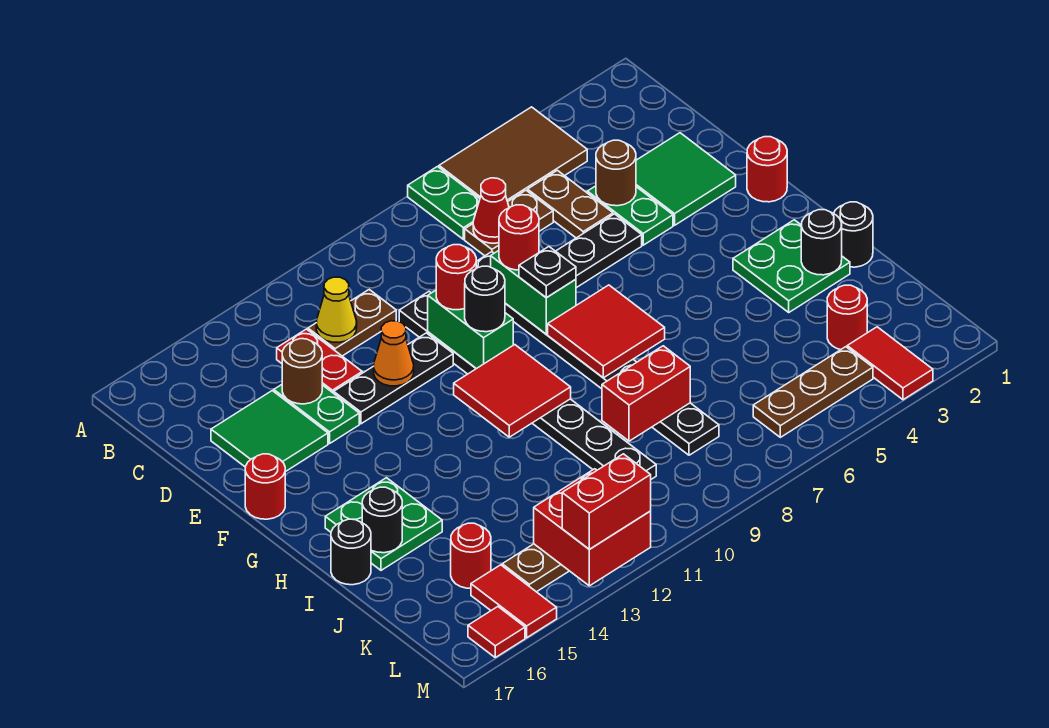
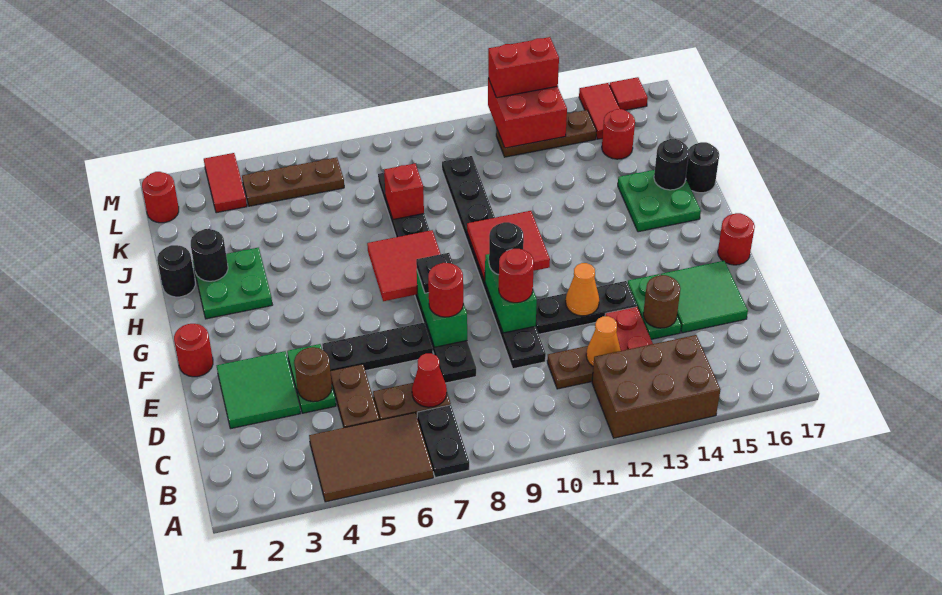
green plate A7:B7 level 1 -> black plate A7:B7 level 1
none -> brown brick A12:B14 level 1
yellow cone C12 level 2 -> orange cone C12 level 2
red brick J8:J9 level 2 -> red brick J8 level 2
red round brick K3 level 1 -> red round brick L1 level 1

